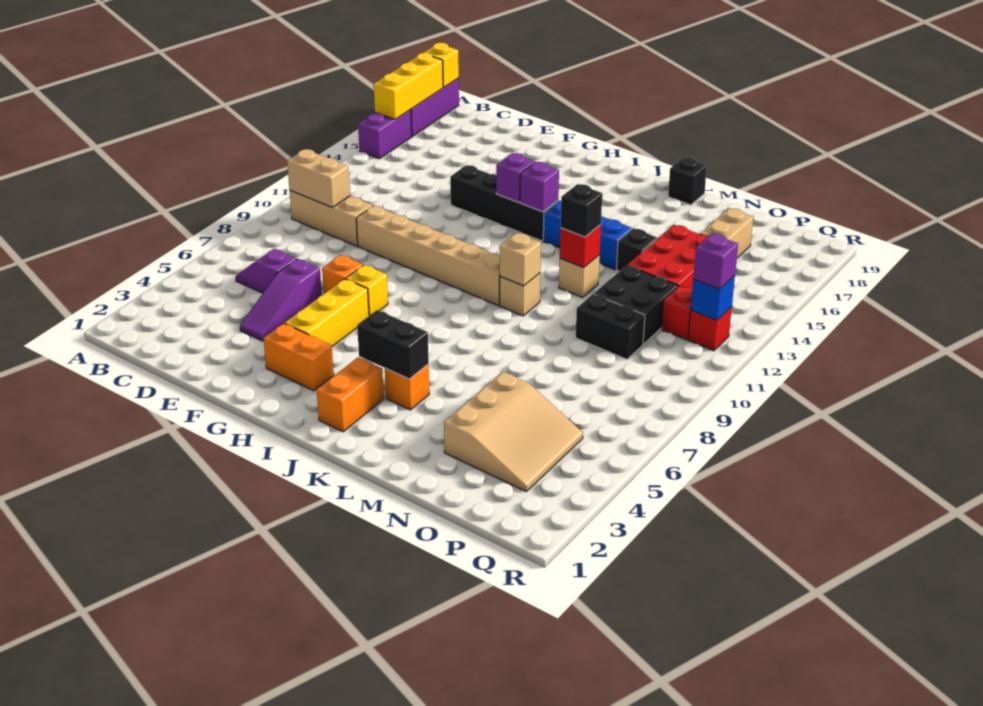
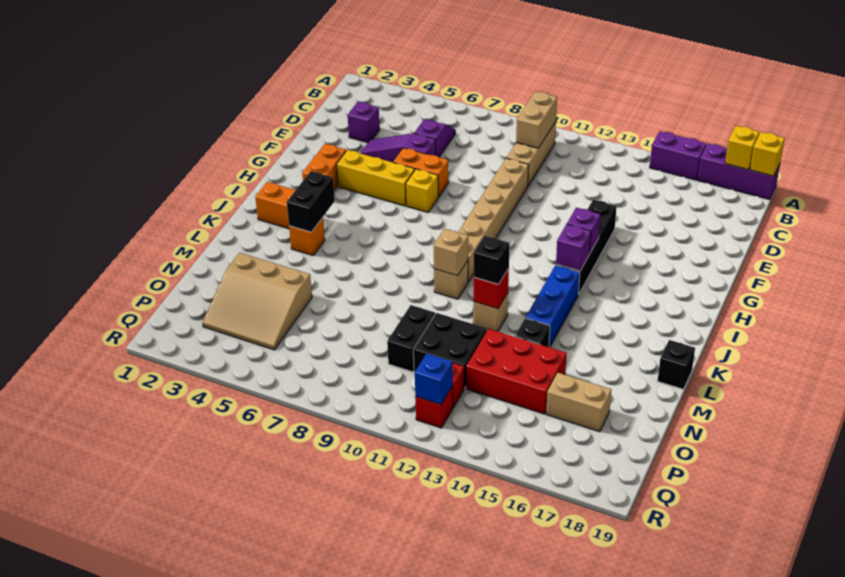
yellow brick A16:A18 level 2 -> yellow brick A18 level 2
orange brick F7 level 1 -> orange brick F6:F7 level 1
purple brick Q12 level 3 -> purple brick D3 level 1

